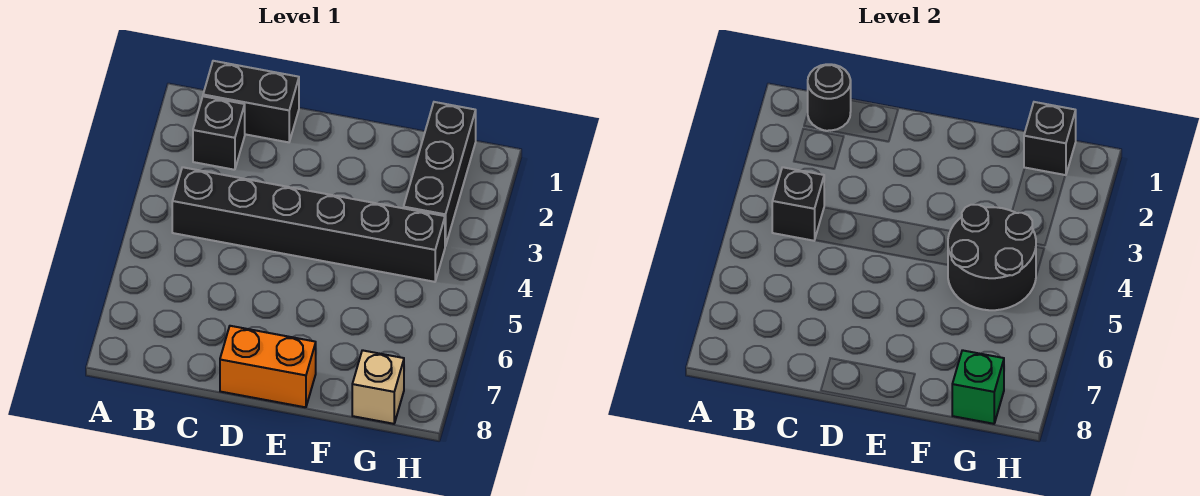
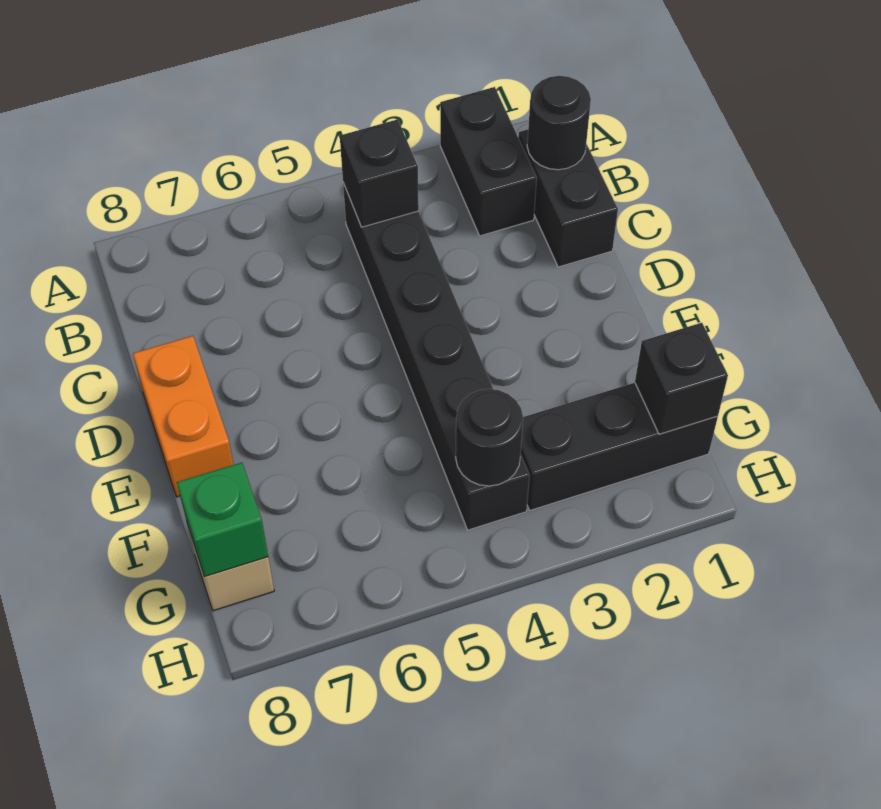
black brick B2 level 1 -> black brick A2:B2 level 1
black round brick F4:G5 level 2 -> black round brick G4 level 2

